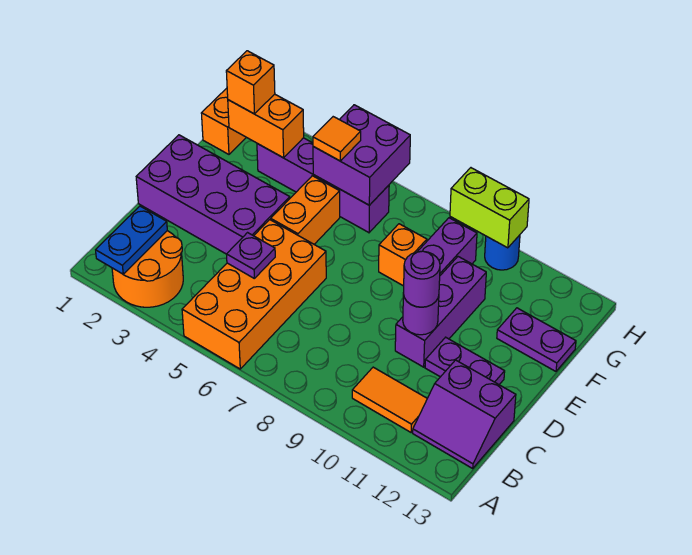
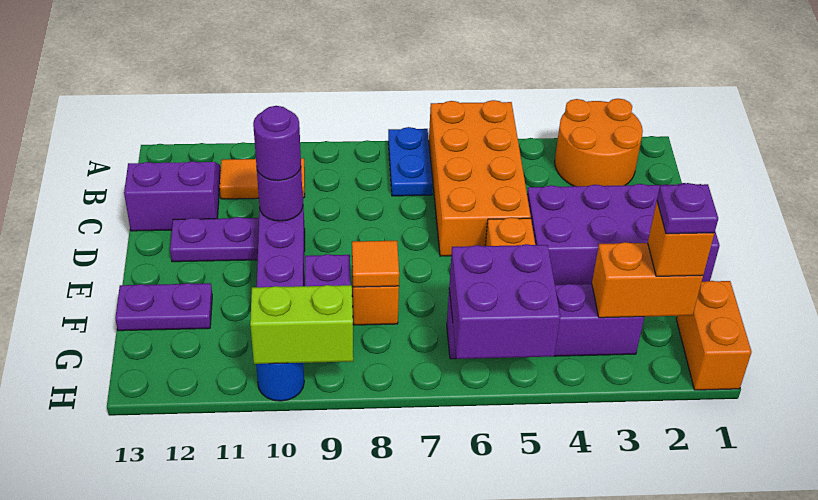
blue plate A2:B2 level 2 -> blue plate A7:B7 level 1
purple plate C5 level 2 -> purple plate G2 level 4
orange tile G5 level 3 -> orange tile F8 level 2

